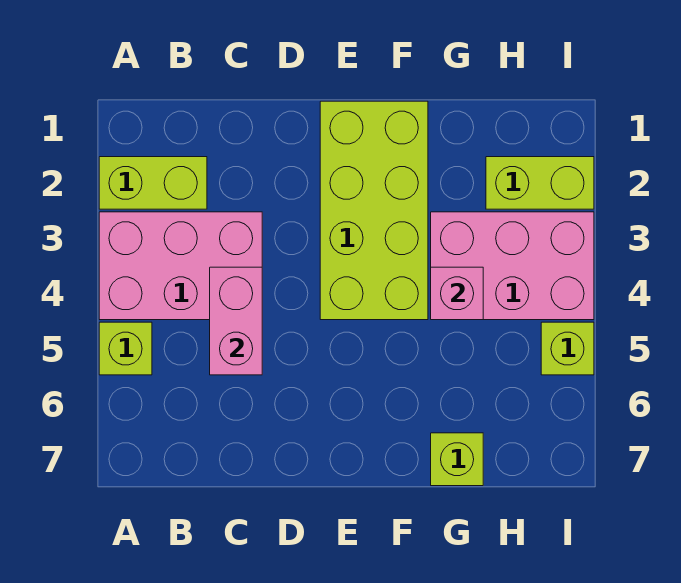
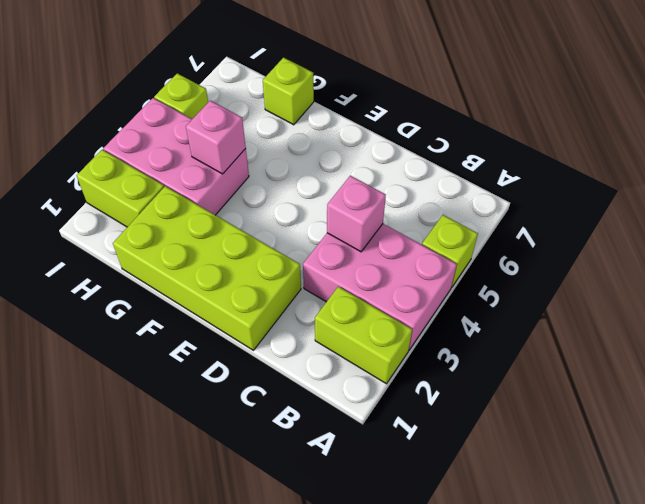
pink brick C4:C5 level 2 -> pink brick C4 level 2
lime brick E1:F4 level 1 -> lime brick D1:G2 level 1

